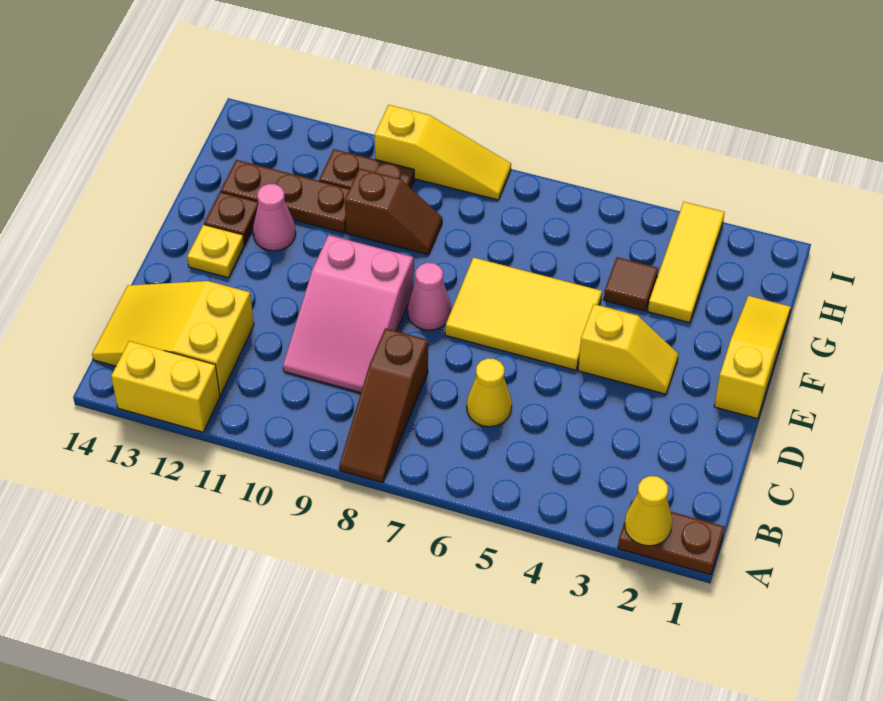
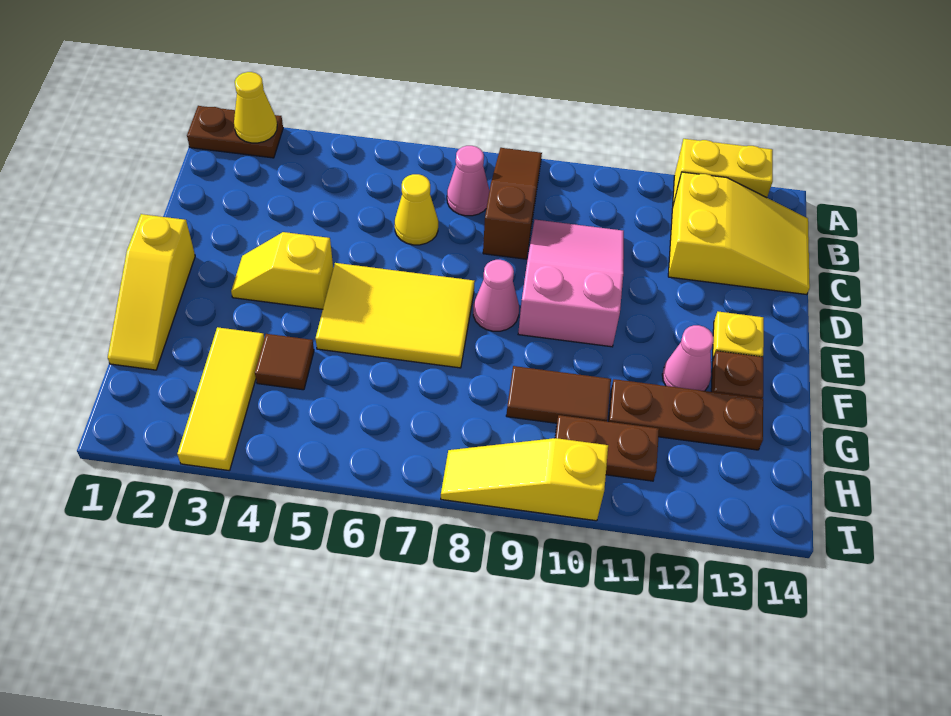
none -> pink cone B7 level 1
brown slope G9:G10 level 1 top 10 -> brown tile G9:G10 level 1

